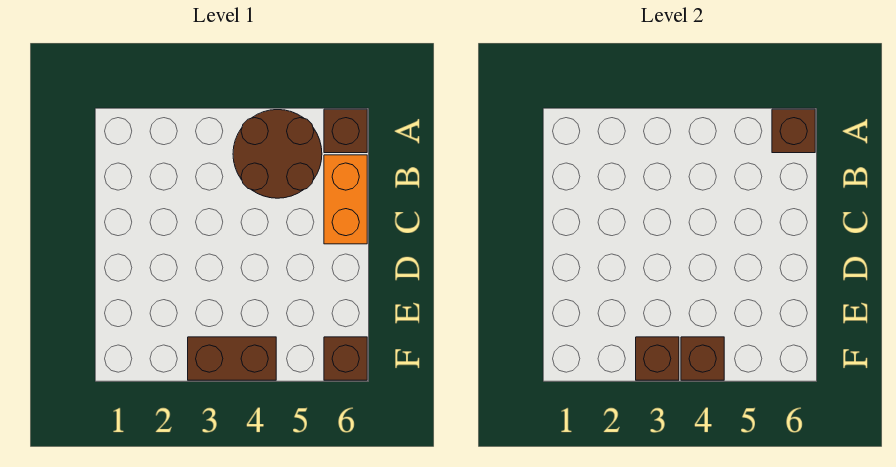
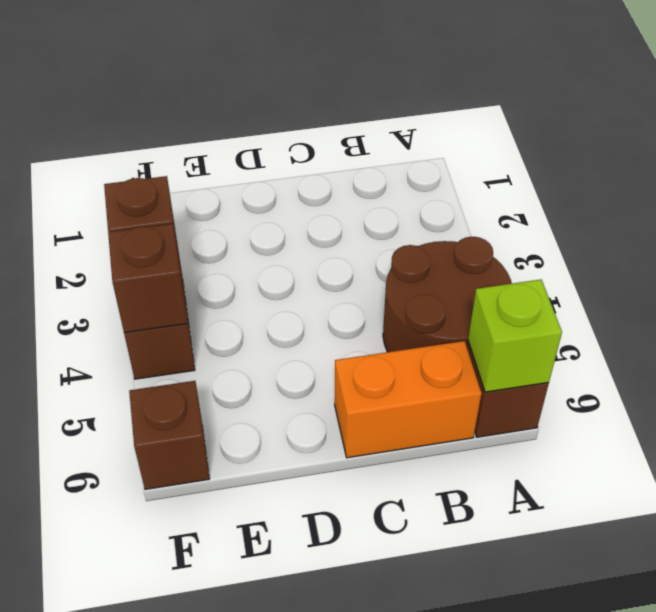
brown brick A6 level 2 -> lime brick A6 level 2

